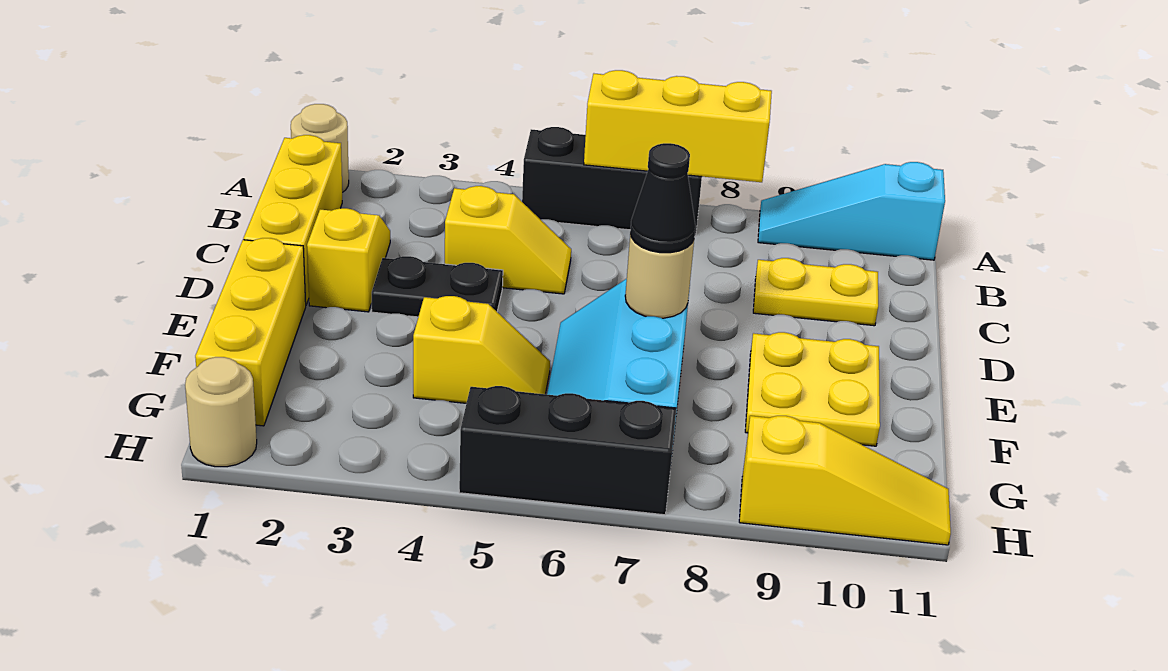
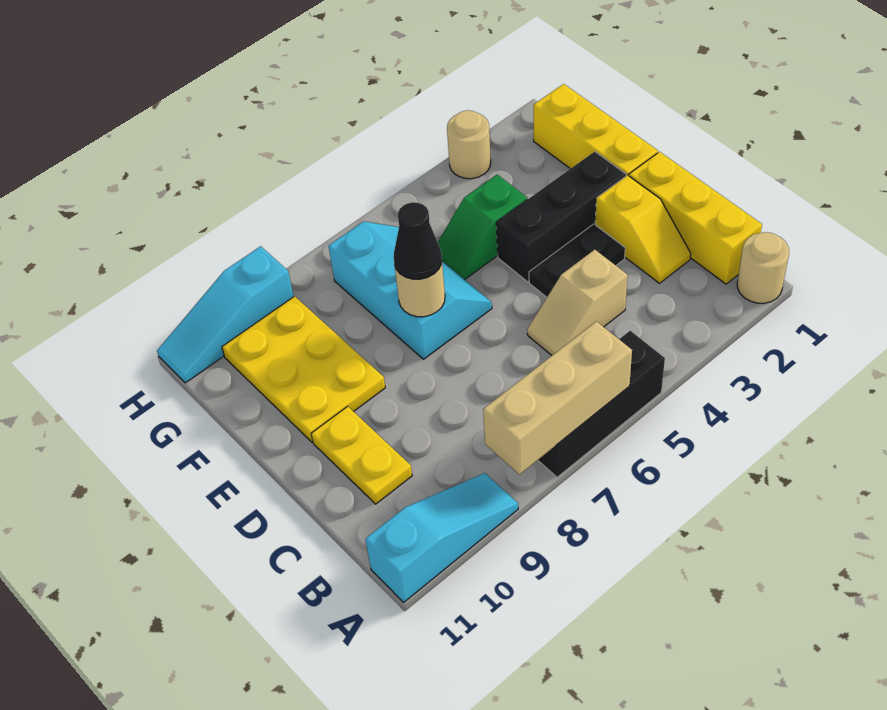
yellow brick A6:A8 level 2 -> tan brick A6:A8 level 2
yellow slope C4:C5 level 1 top 4 -> tan slope C4:C5 level 1 top 4
yellow plate C9:C10 level 1 -> yellow plate C10:D10 level 1
yellow plate E9:F10 level 1 -> yellow plate E9:G10 level 1
yellow slope F4:F5 level 1 top 4 -> green slope F4:F5 level 1 top 4
tan round brick H1 level 1 -> tan round brick H3 level 1
black brick H5:H7 level 1 -> black brick E2:E4 level 1
yellow slope H9:H11 level 1 top 9 -> cyan slope H9:H11 level 1 top 9

